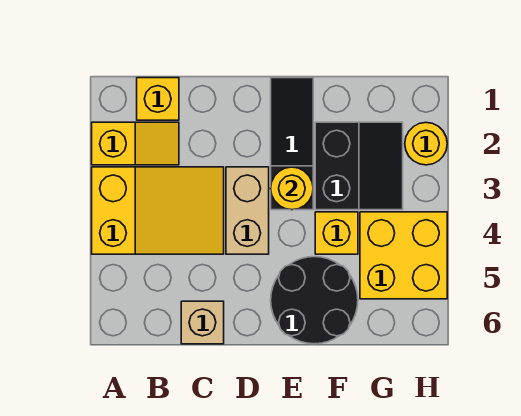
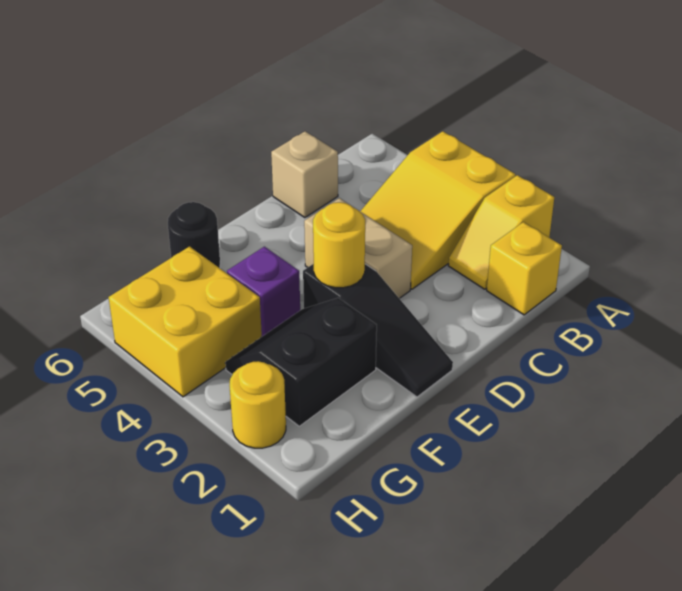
black round brick E5:F6 level 1 -> black round brick F6 level 1
black slope F2:G3 level 1 top F -> black slope F2:G3 level 1 top 2
yellow brick F4 level 1 -> purple brick F4 level 1

